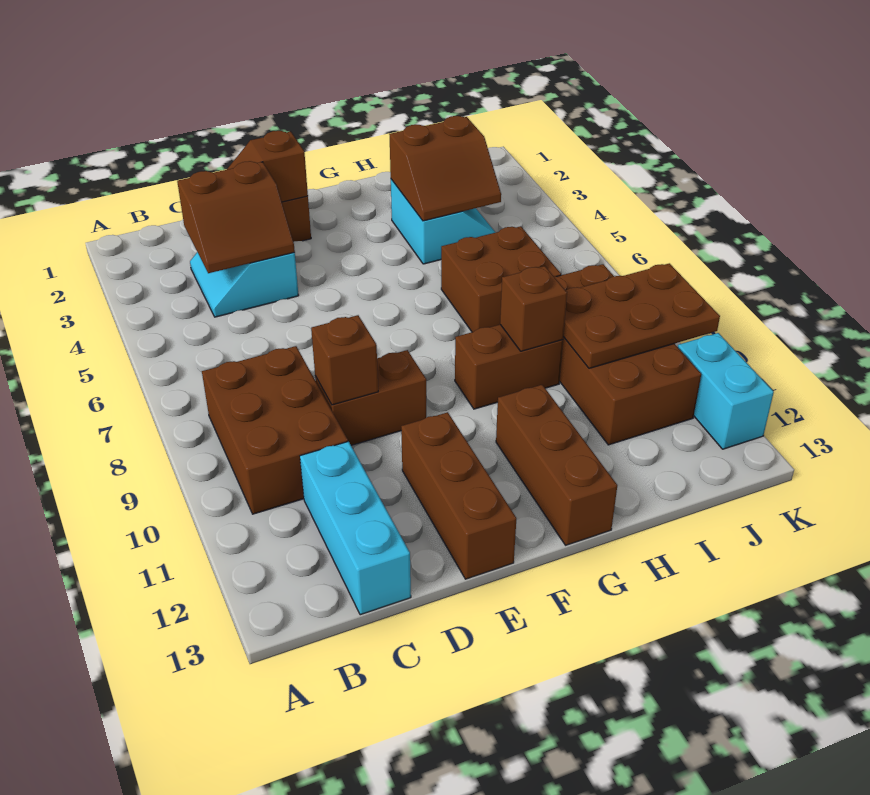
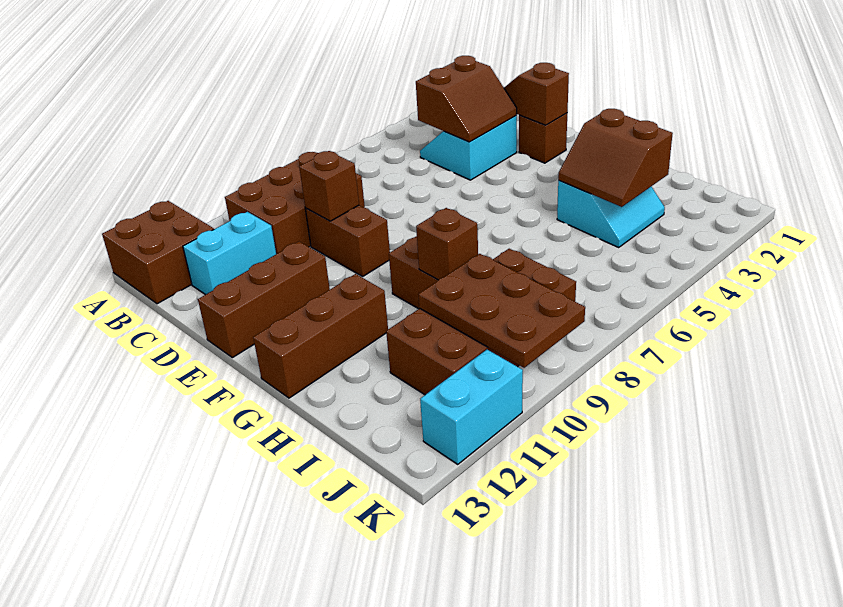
brown slope C3:D4 level 2 top 3 -> brown slope C3:D4 level 2 top C
cyan brick C11:C13 level 1 -> cyan brick C11:C12 level 1
brown brick H6:I7 level 1 -> brown brick A12:B13 level 1

